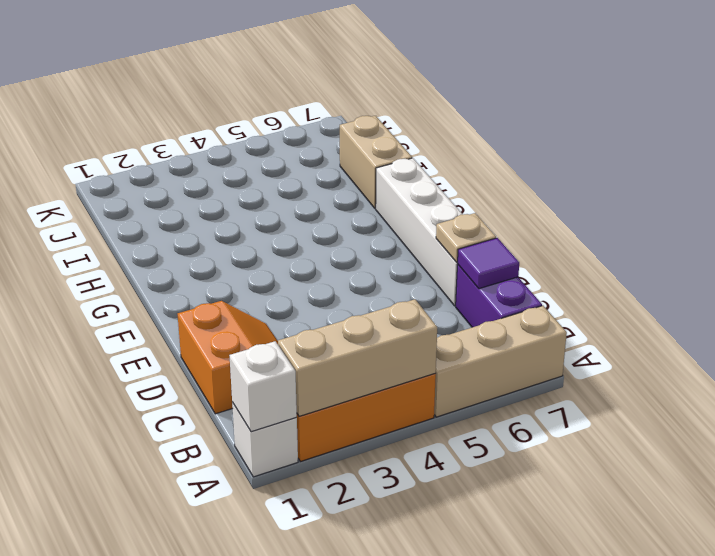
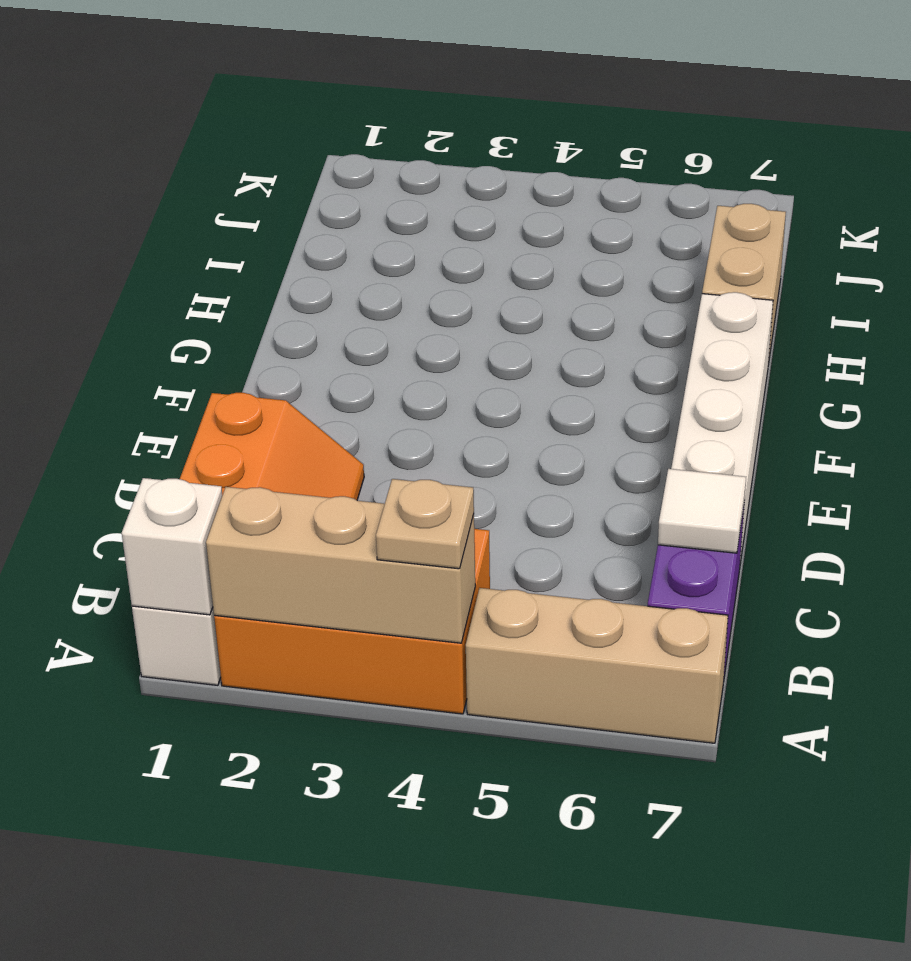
purple tile C7 level 2 -> white tile C7 level 2
tan plate D7 level 2 -> tan plate A4 level 3

